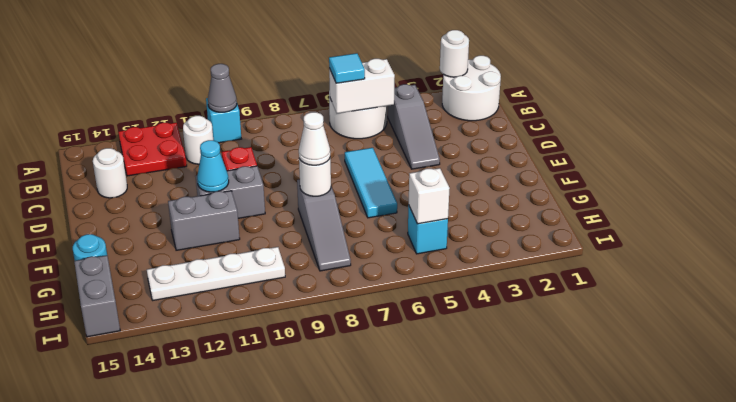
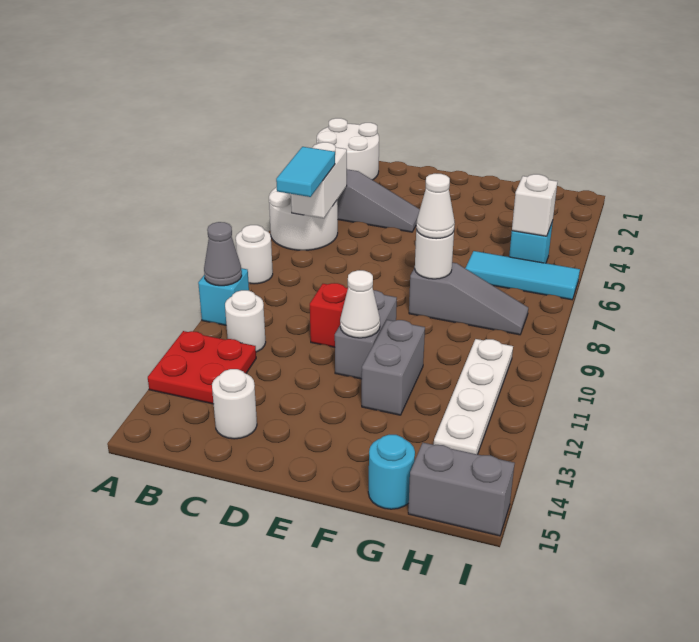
white round brick A2 level 2 -> white round brick A8 level 1
cyan tile B6 level 3 -> cyan tile B6:B7 level 3
cyan tile D6:F6 level 1 -> cyan tile G6:I6 level 1
cyan cone E11 level 2 -> white cone E11 level 2

